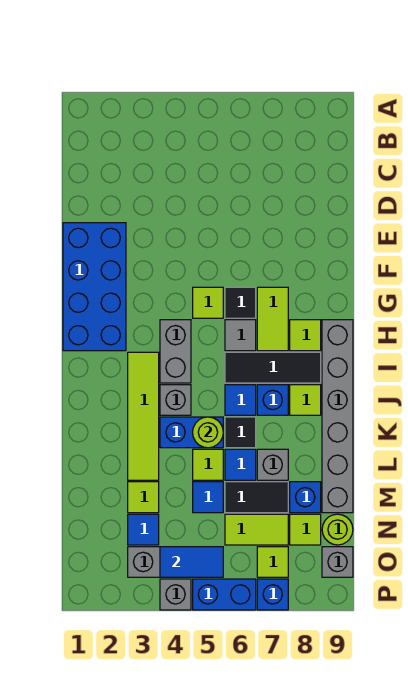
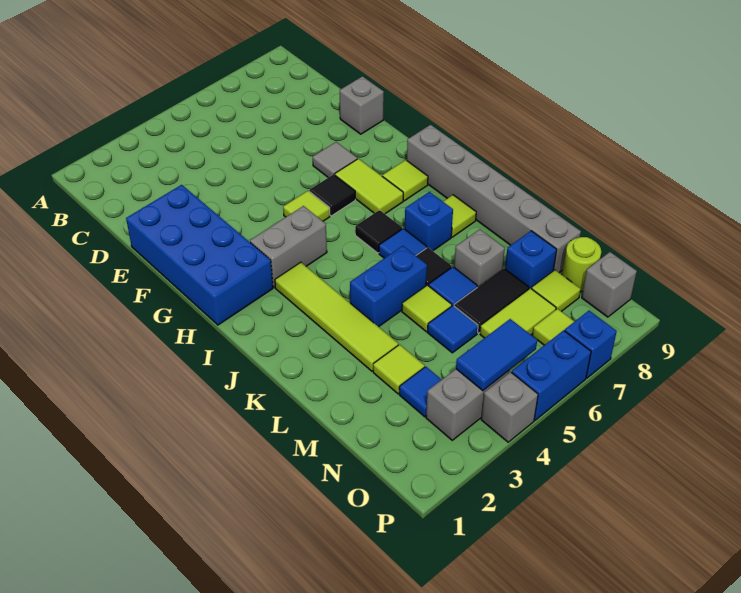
grey brick H4:I4 level 1 -> grey brick H3:H4 level 1
grey tile H6 level 1 -> grey tile F7 level 1
black tile I6:I8 level 1 -> black tile I6 level 1
grey brick J4 level 1 -> grey brick E9 level 1
lime round brick K5 level 2 -> none

